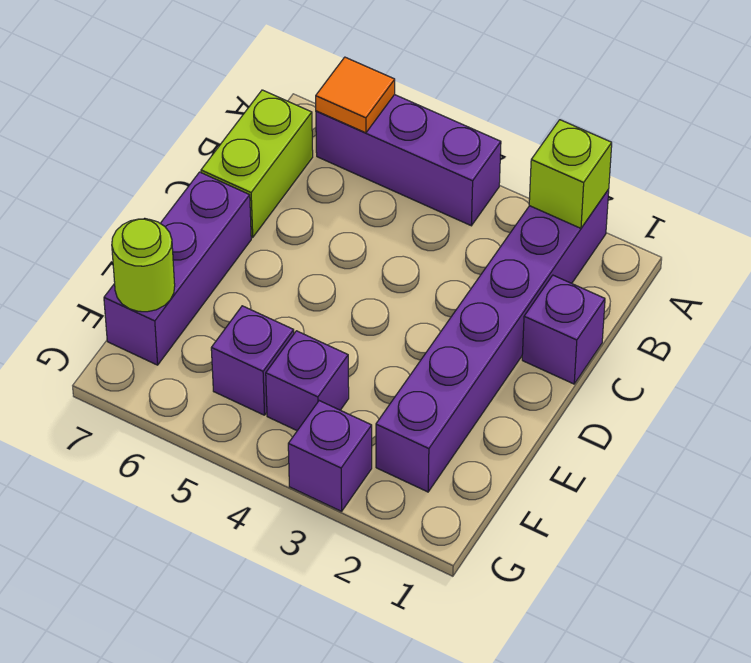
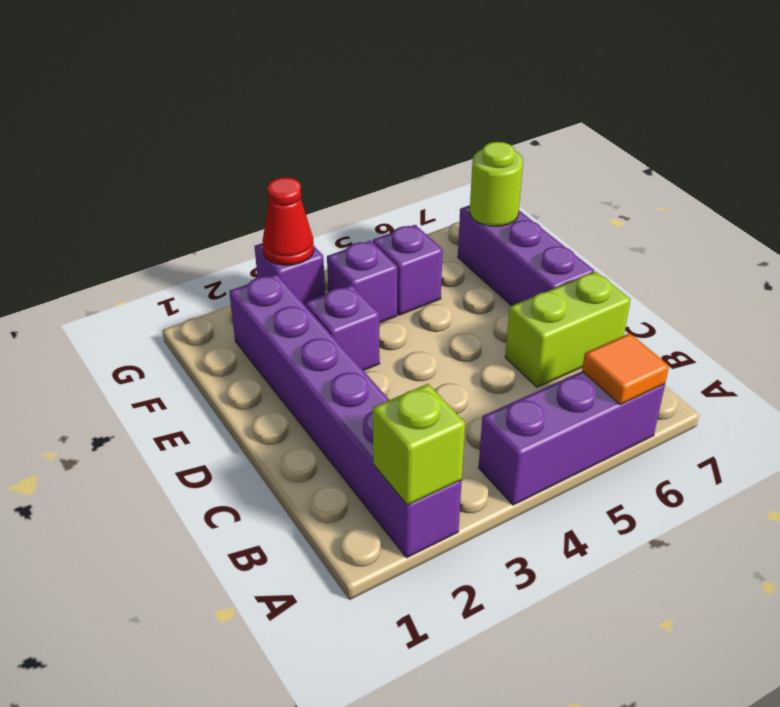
lime brick B7:C7 level 1 -> lime brick C6:C7 level 1
purple brick C1 level 1 -> purple brick E3 level 1
none -> red cone G3 level 2

